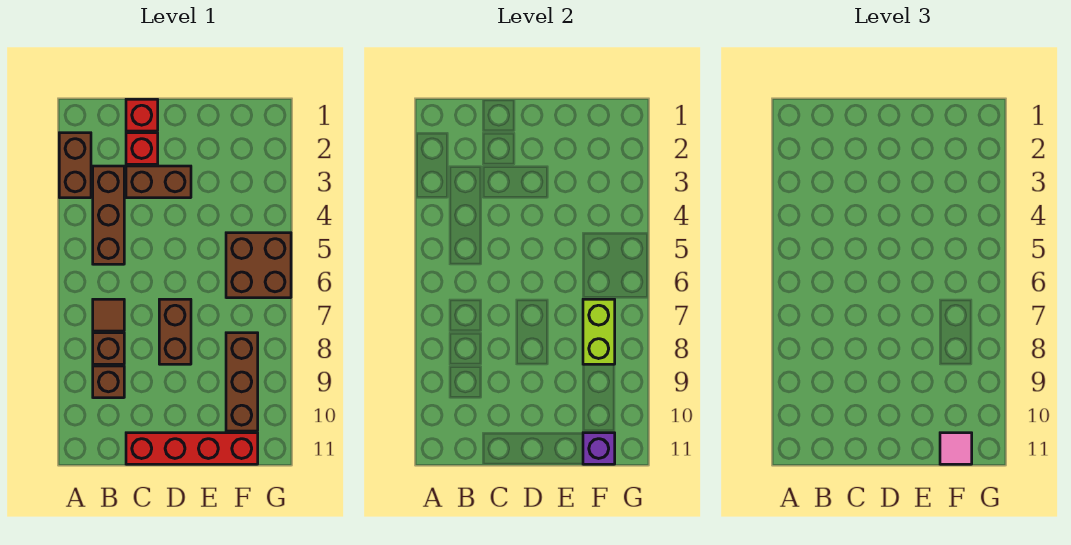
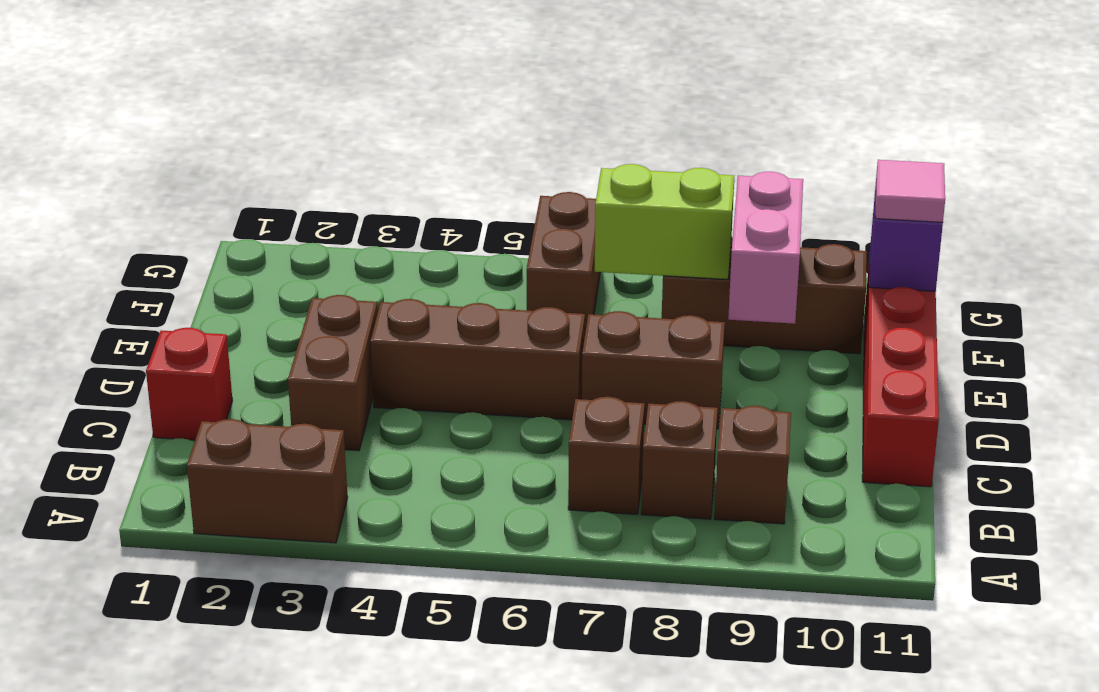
brown brick B3:B5 level 1 -> brown brick D4:D6 level 1
brown tile B7 level 1 -> brown brick B7 level 1
red brick C2 level 1 -> none
none -> pink brick E9:F9 level 2
brown brick F5:G6 level 1 -> brown brick F6:G6 level 1

